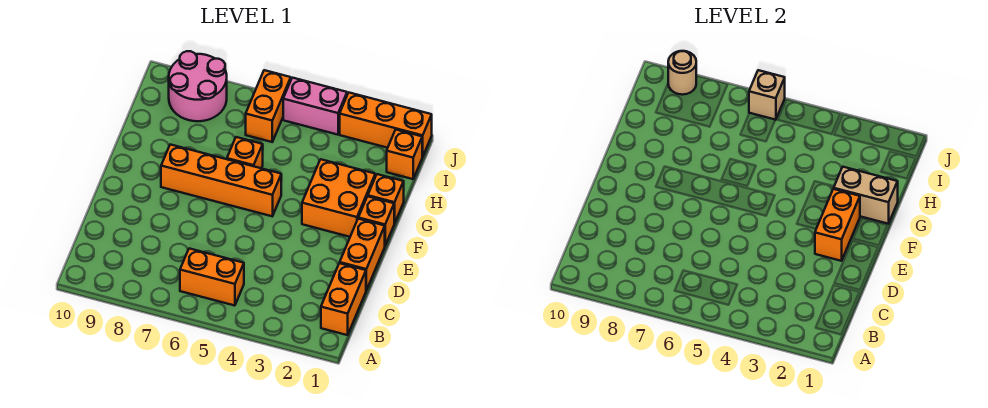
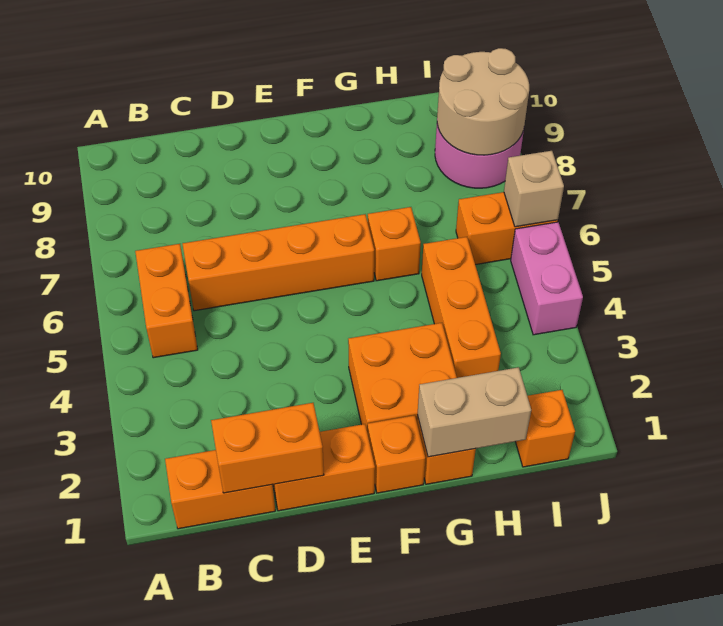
orange brick E2:F2 level 2 -> orange brick C1:D1 level 2
orange brick F5:F8 level 1 -> orange brick C6:F6 level 1
tan brick G1:G2 level 2 -> tan brick G1:H1 level 2
orange brick J1:J3 level 1 -> orange brick H3:H5 level 1
tan round brick J9 level 2 -> tan round brick I8:J9 level 2

